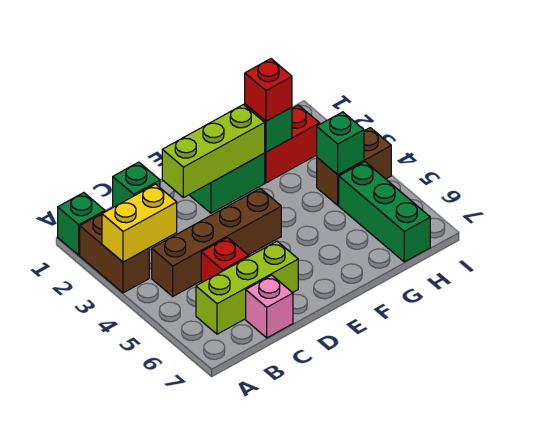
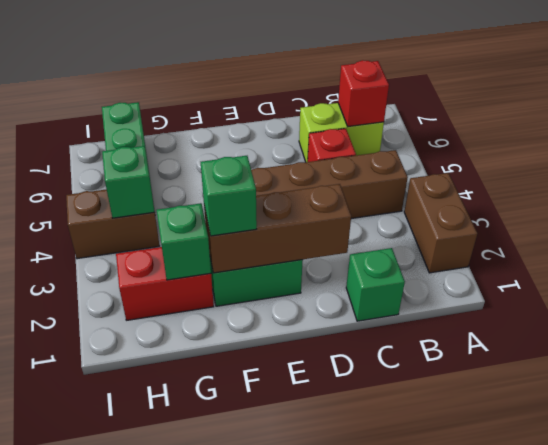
green brick A1 level 1 -> green brick F2 level 3
yellow brick A3:B3 level 2 -> none
lime brick B6:D6 level 1 -> lime brick B6:C6 level 1
pink brick C7 level 1 -> none
lime brick D2:F2 level 2 -> brown brick D2:F2 level 2
red brick G2 level 3 -> red brick B6 level 2

